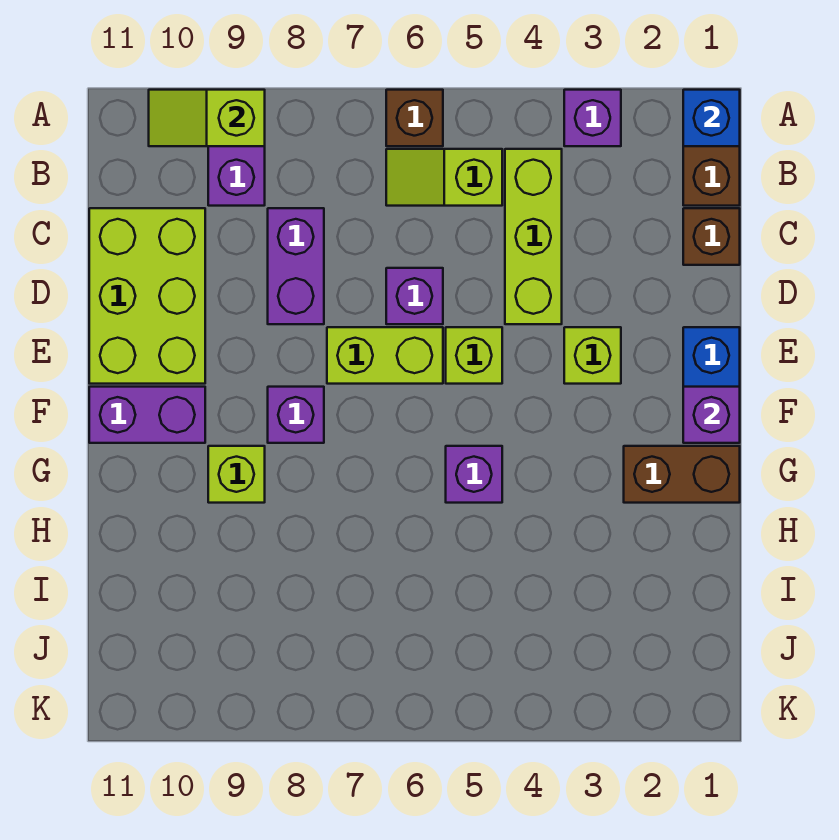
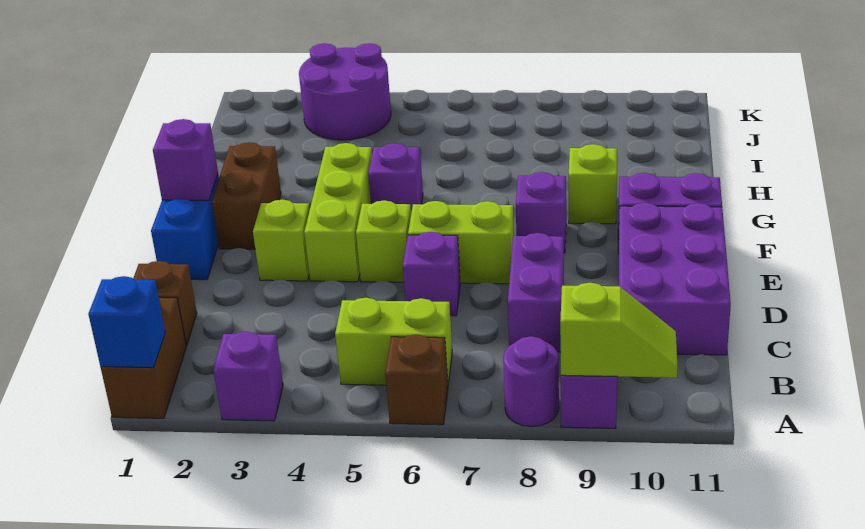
none -> purple round brick A8 level 1
lime brick B4:D4 level 1 -> lime brick E4:G4 level 1
lime slope B5:B6 level 1 top 5 -> lime brick B5:B6 level 1
lime brick C10:E11 level 1 -> purple brick C10:E11 level 1
brown brick G1:G2 level 1 -> brown brick F2:G2 level 1
none -> purple round brick J3:K4 level 1

